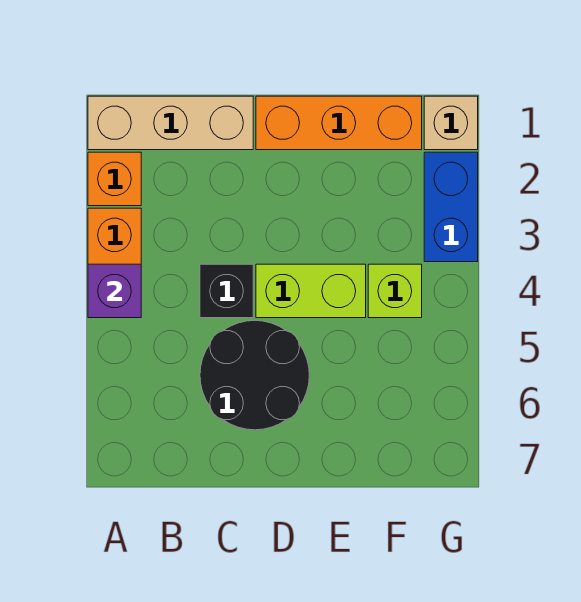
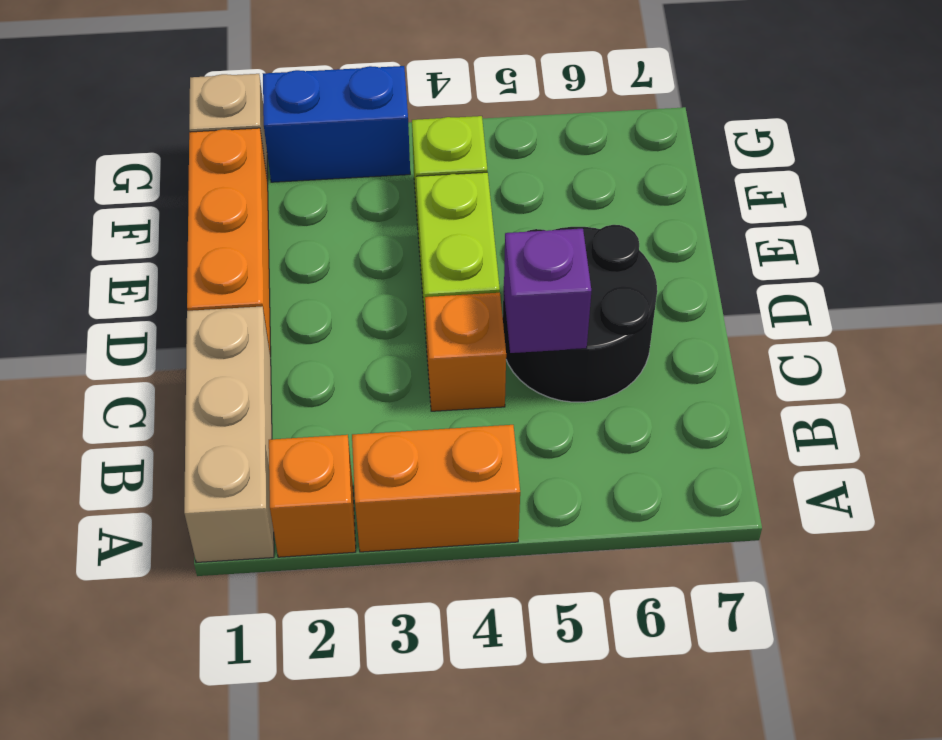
purple brick A4 level 2 -> purple brick C5 level 2
black brick C4 level 1 -> orange brick C4 level 1

